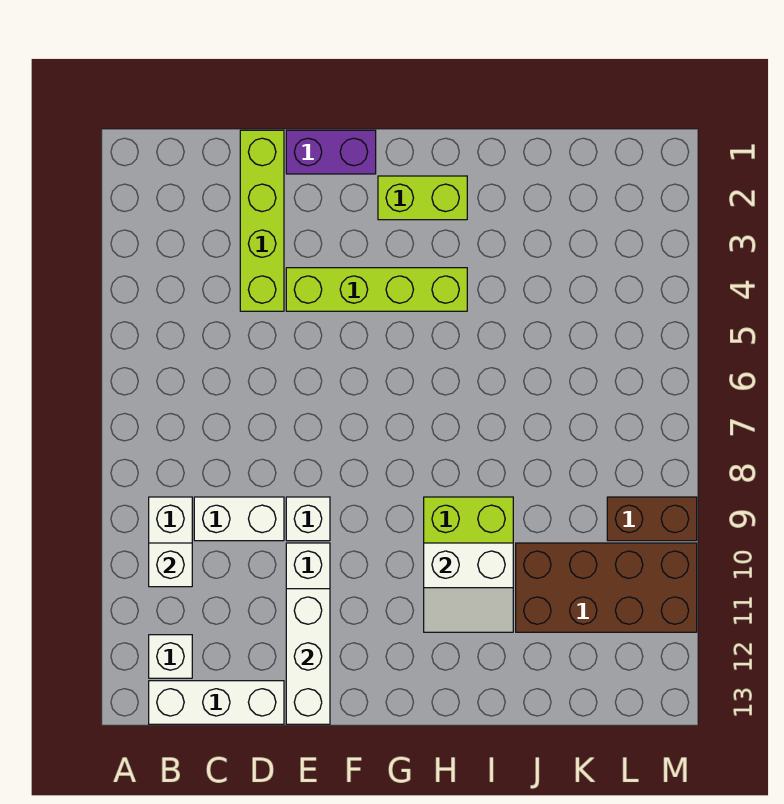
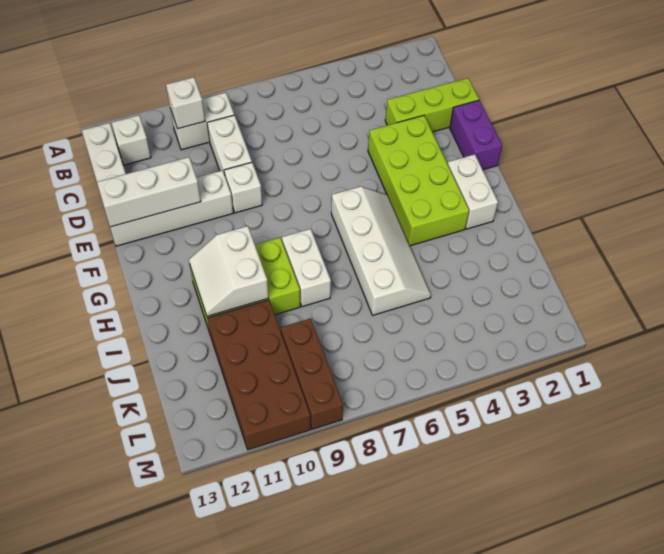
lime brick D1:D4 level 1 -> lime brick D1:D3 level 1
lime brick E4:H4 level 1 -> lime brick E3:H4 level 1
lime brick G2:H2 level 1 -> white brick G2:H2 level 1
none -> white slope G5:J6 level 1 top 6
none -> white brick H8:I8 level 1
brown brick L9:M9 level 1 -> brown brick K9:M9 level 1

